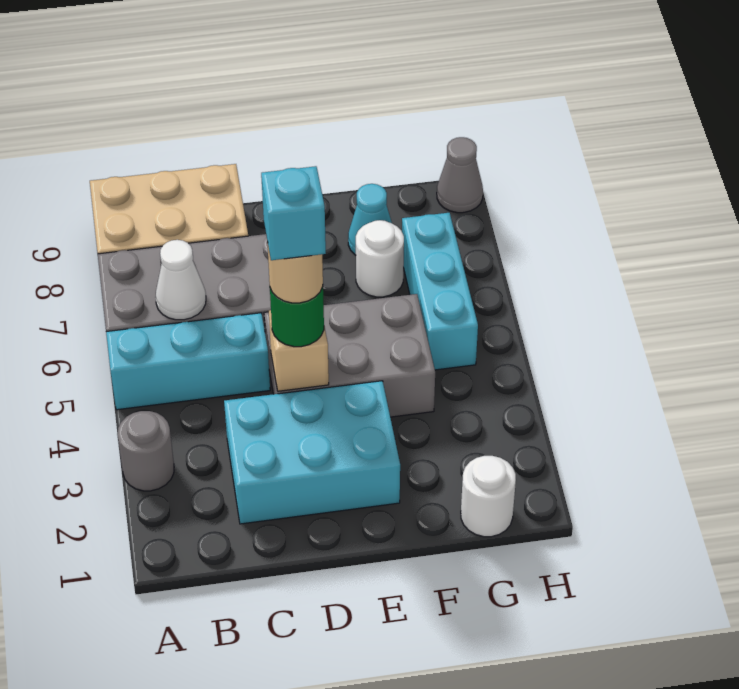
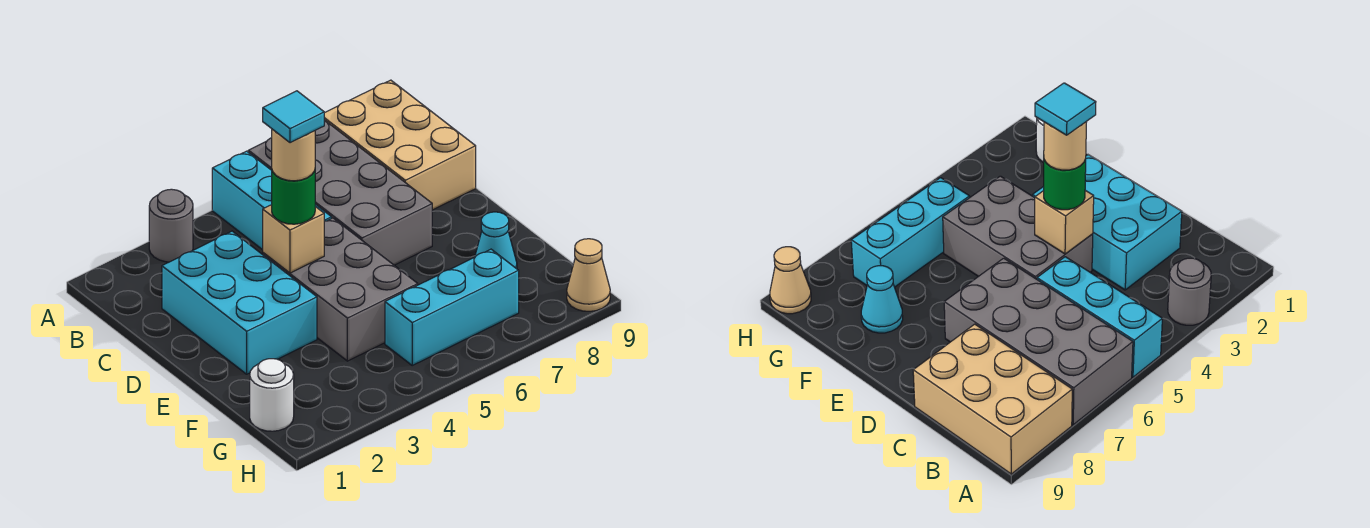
white cone B6 level 2 -> none
cyan brick D4 level 5 -> cyan tile D4 level 5
white round brick F7 level 1 -> none
grey cone H9 level 1 -> tan cone H9 level 1

